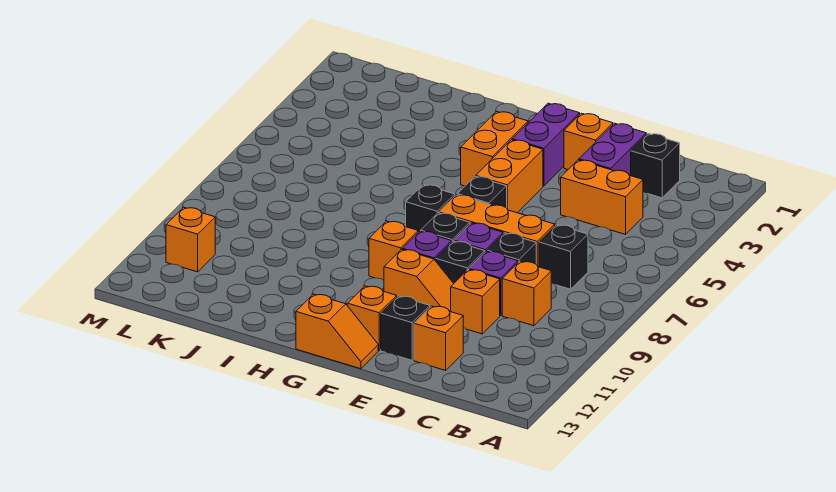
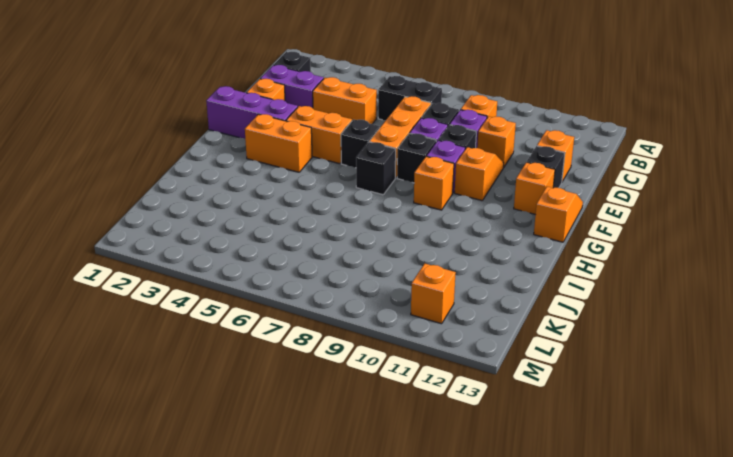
orange brick C4:D4 level 1 -> orange brick D4:D5 level 1
black brick C7 level 1 -> black brick C6:C7 level 1
purple brick F2:F3 level 1 -> purple brick F1:F3 level 1

